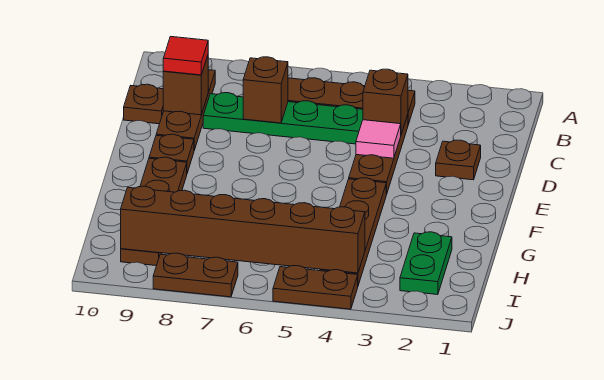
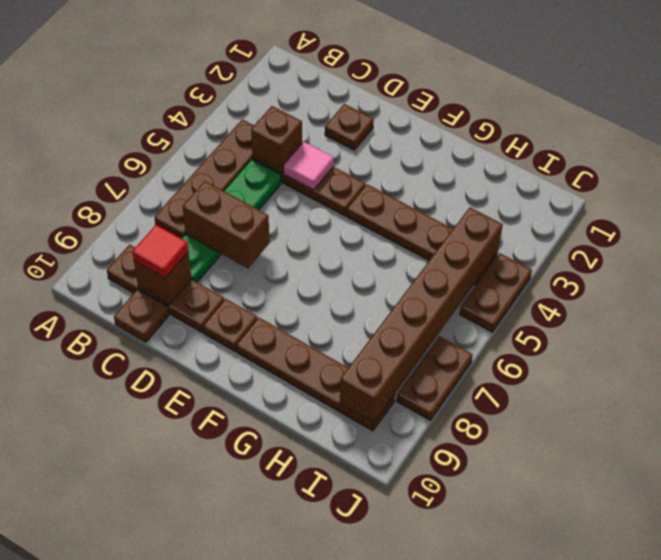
brown brick C7 level 2 -> brown brick C7:D7 level 2
green plate H2:I2 level 1 -> none

